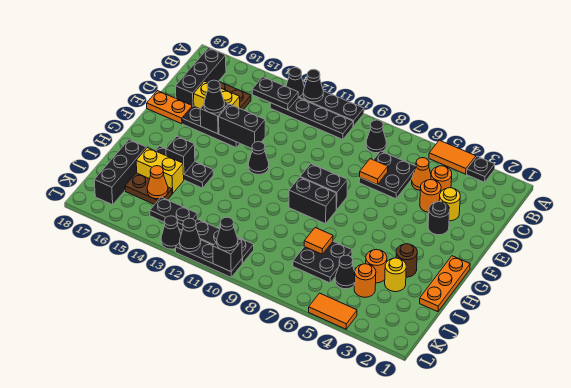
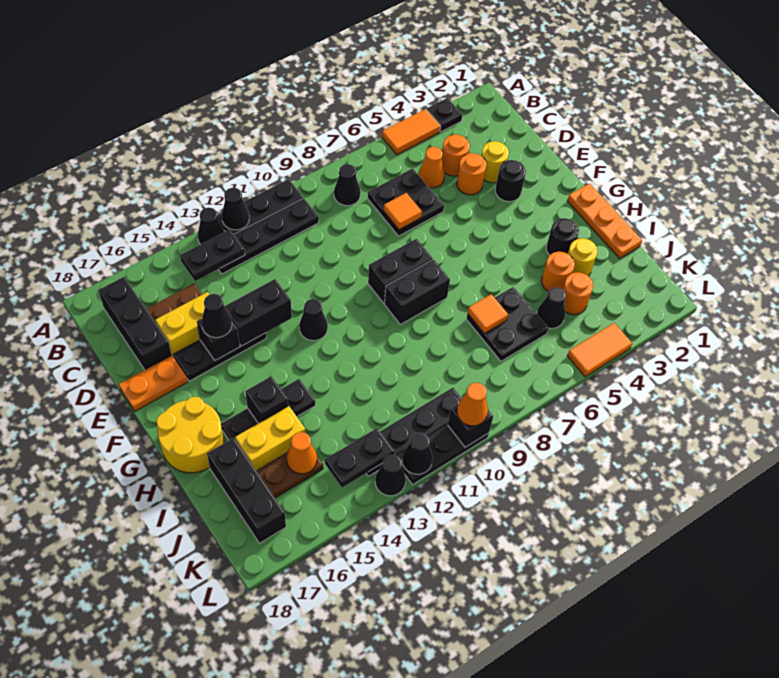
none -> yellow round brick G17:H18 level 1
brown round brick H3 level 1 -> black round brick H3 level 1
black cone L10 level 3 -> orange cone L10 level 3

